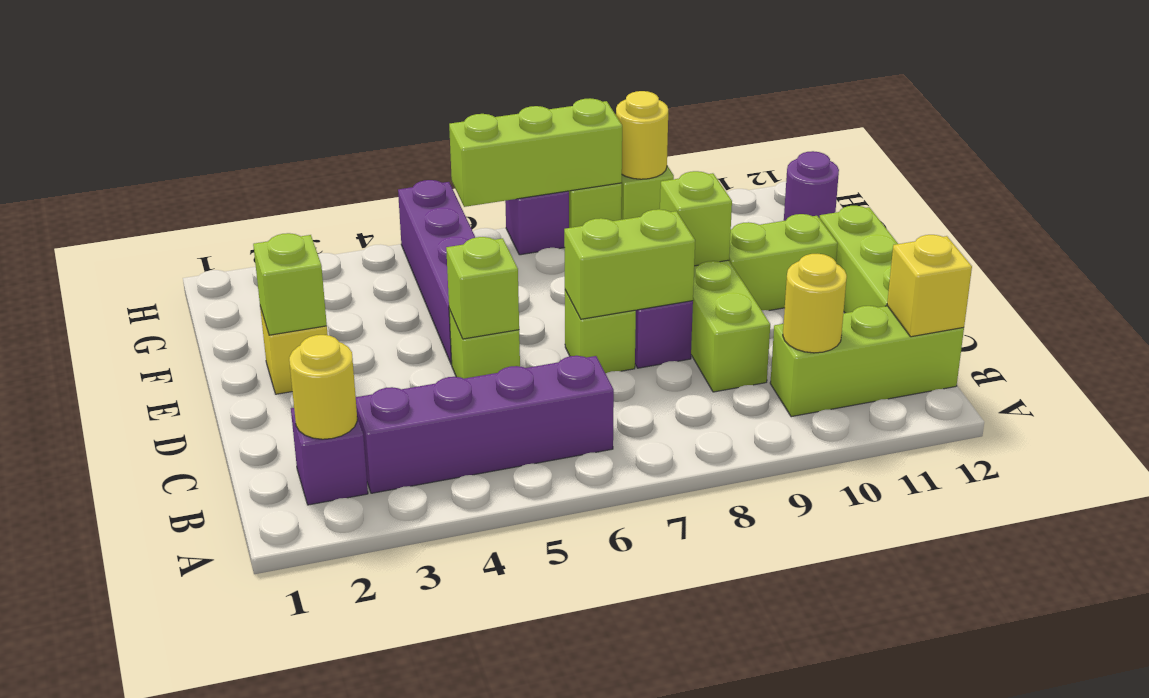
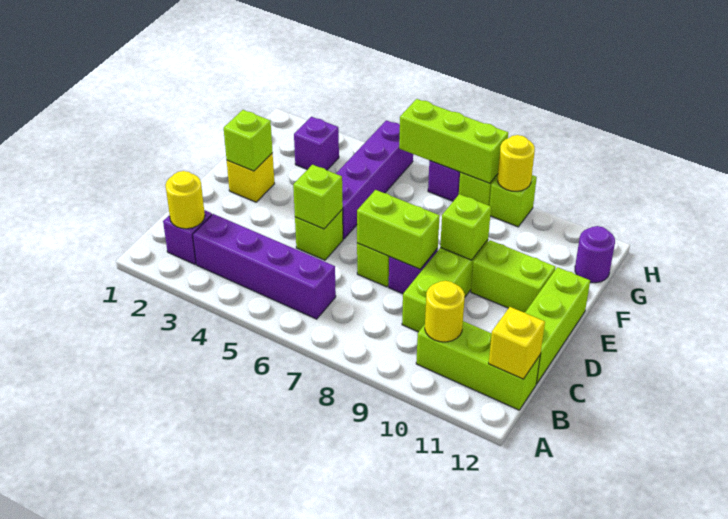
none -> purple brick G3 level 1

